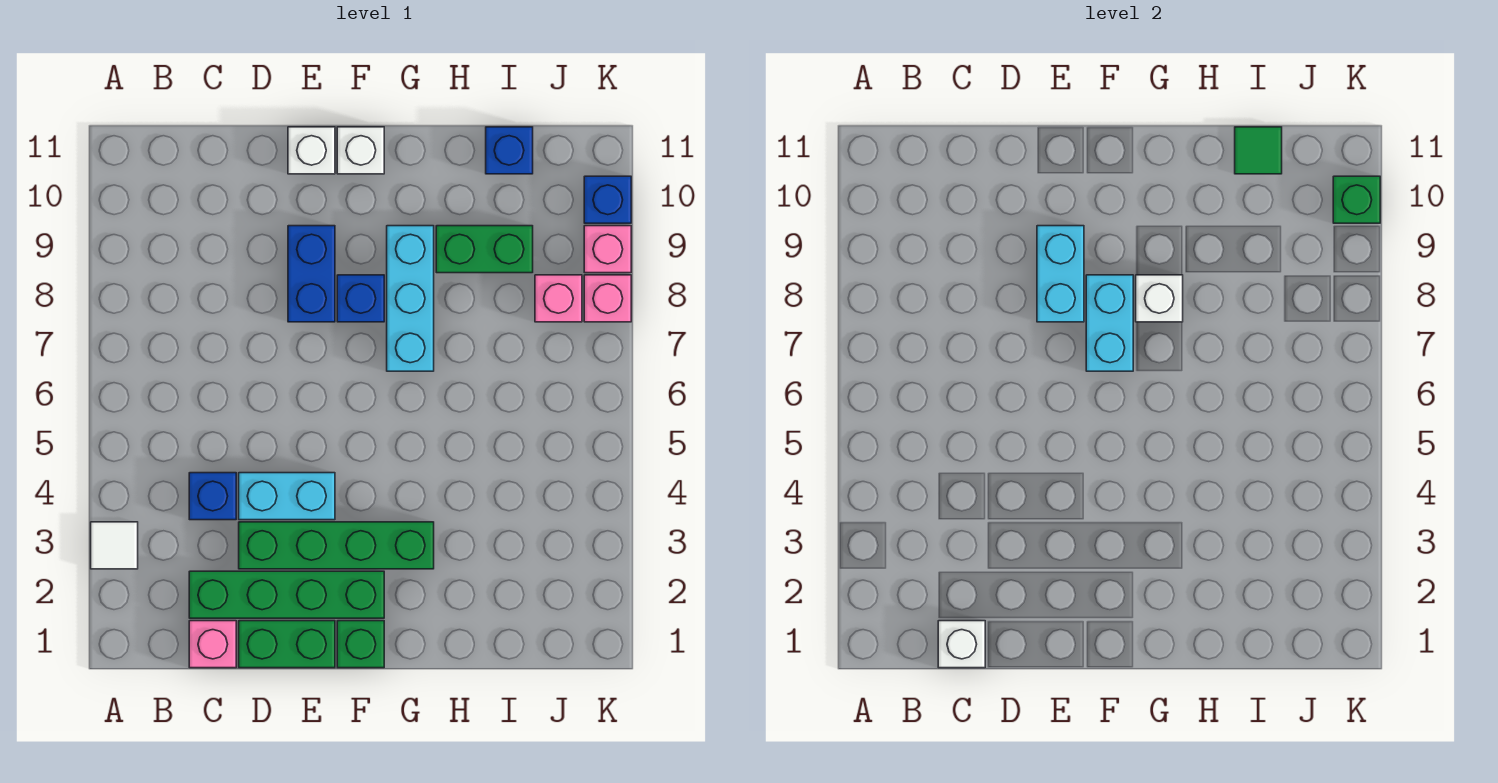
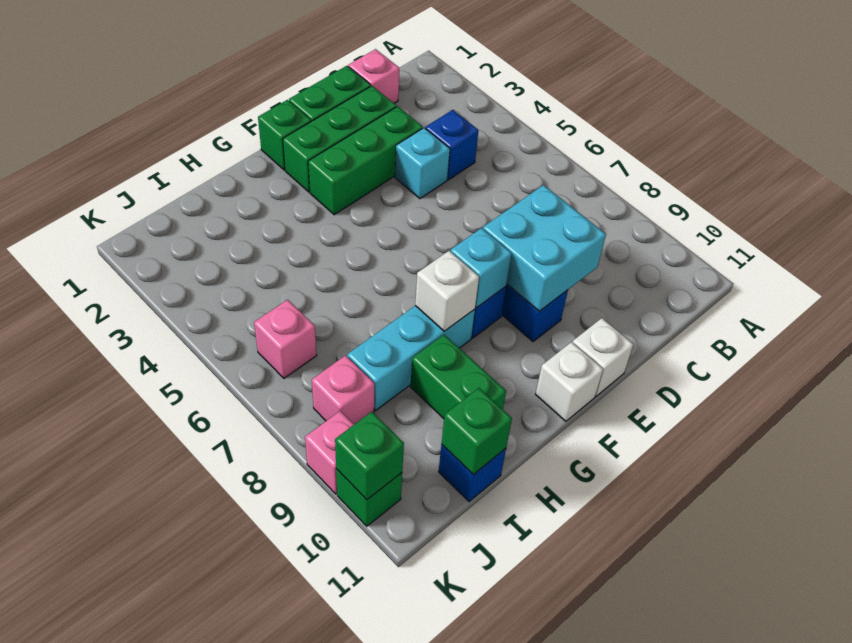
white tile A3 level 1 -> none
white brick C1 level 2 -> none
green brick C2:F2 level 1 -> green brick D2:F2 level 1
green brick D3:G3 level 1 -> green brick D3:F3 level 1
cyan brick D4:E4 level 1 -> cyan brick D4 level 1
cyan brick E8:E9 level 2 -> cyan brick D8:E9 level 2
cyan brick F7:F8 level 2 -> cyan brick F8 level 2
cyan brick G7:G9 level 1 -> cyan brick G8:I8 level 1
green brick H9:I9 level 1 -> green brick H9:H10 level 1
green tile I11 level 2 -> green brick I11 level 2
pink brick K8 level 1 -> pink brick J6 level 1
blue brick K10 level 1 -> green brick K10 level 1

